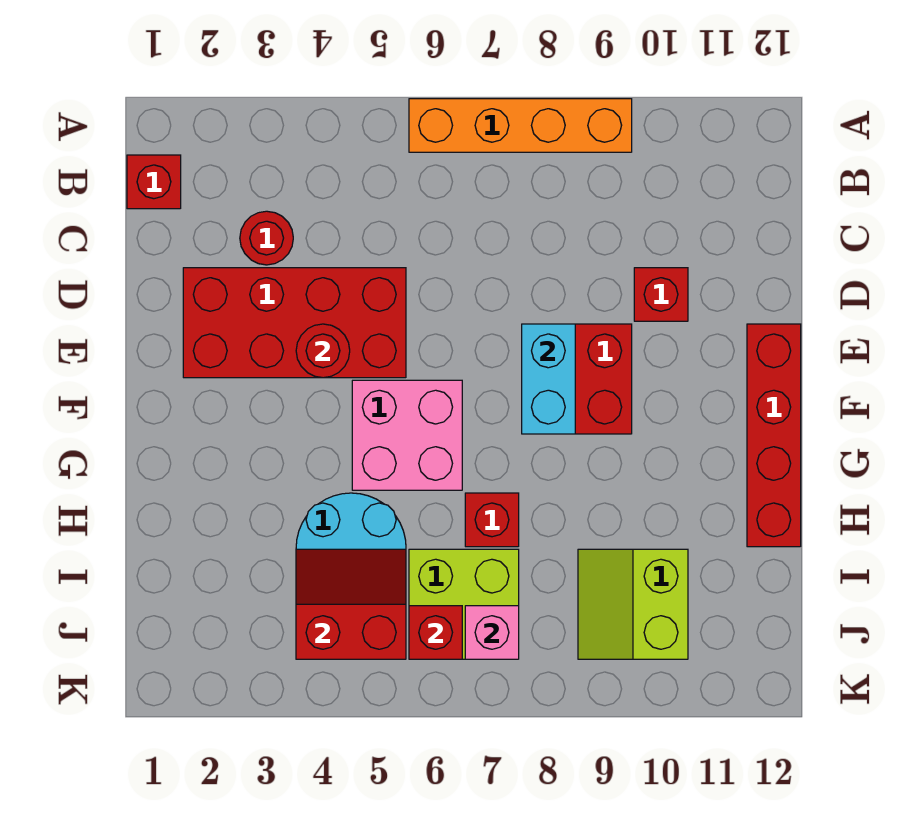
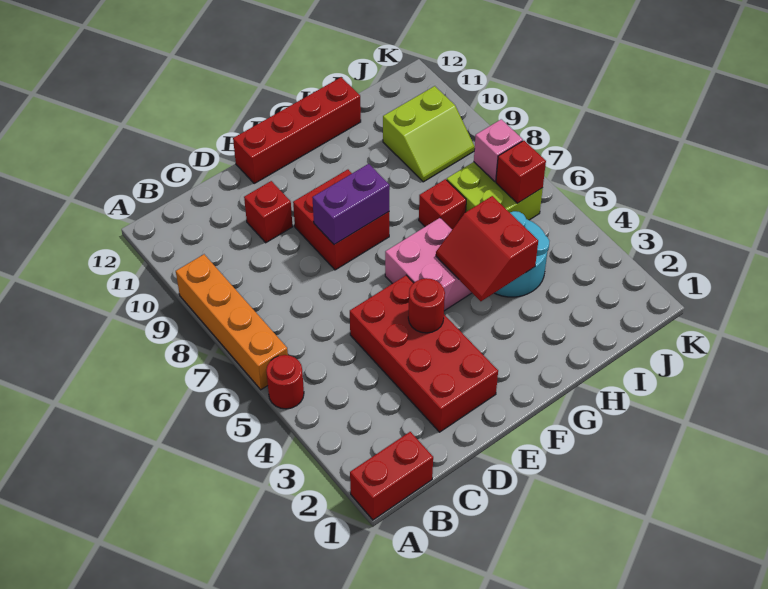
red brick B1 level 1 -> red brick A1:B1 level 1
red round brick C3 level 1 -> red round brick A5 level 1
cyan brick E8:F8 level 2 -> purple brick E8:F8 level 2
red slope I4:J5 level 2 top J -> red slope G4:H5 level 2 top H

